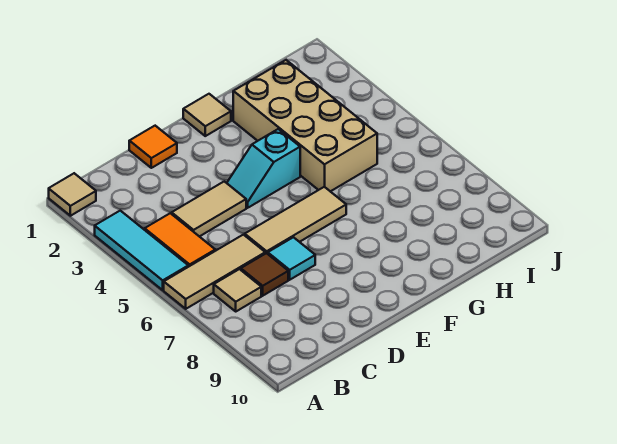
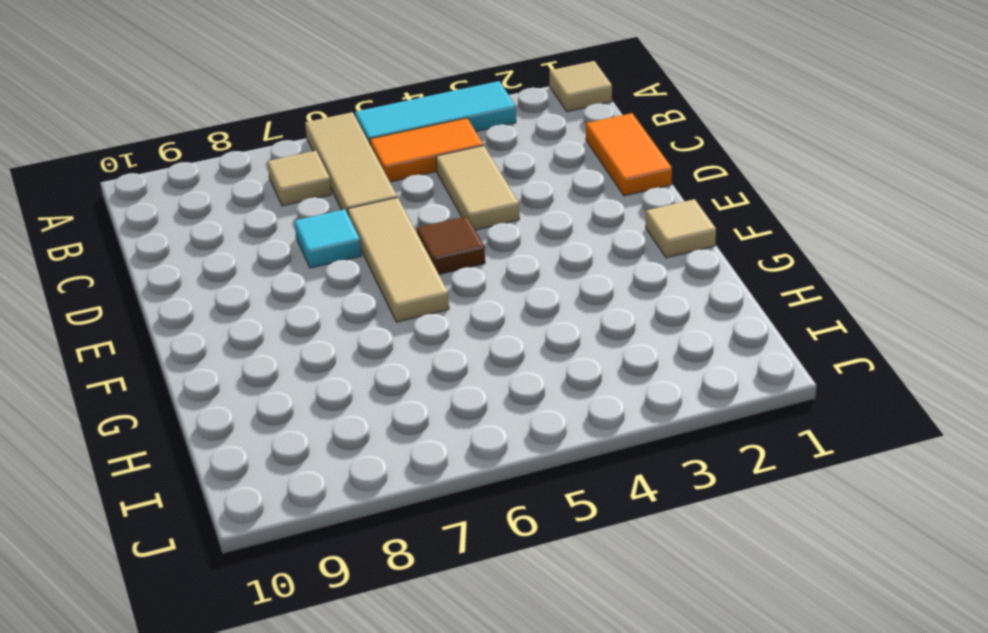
brown tile C7 level 1 -> brown tile E5 level 1
orange tile D1 level 1 -> orange tile C1:D1 level 1
cyan slope E4:F4 level 1 top F -> none
tan brick G2:H5 level 1 -> none

